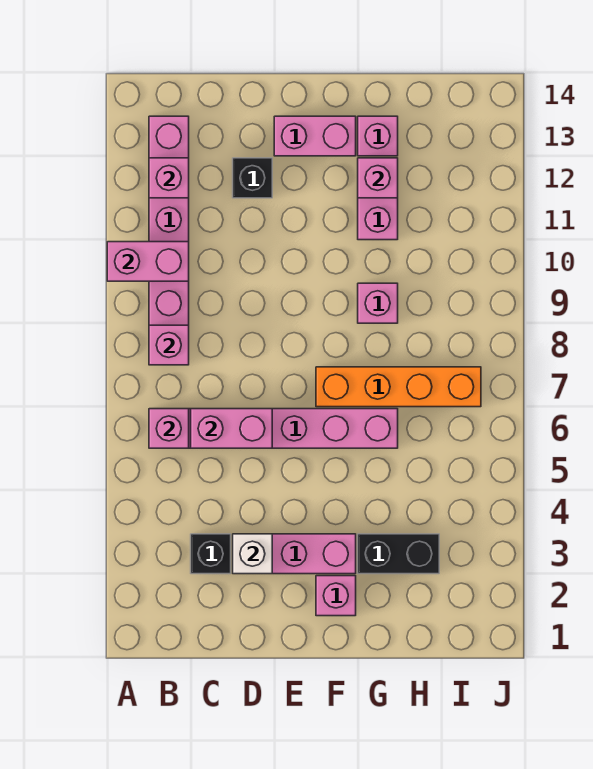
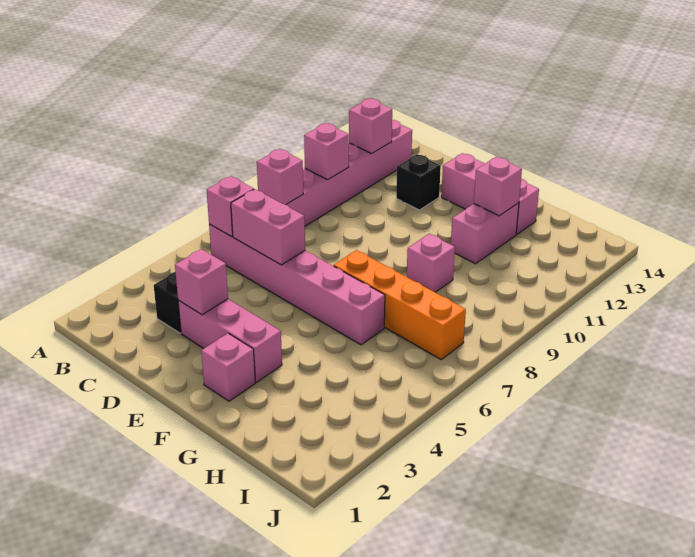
pink brick A10:B10 level 2 -> pink brick B10 level 2
white brick D3 level 2 -> pink brick D3 level 2
black brick G3:H3 level 1 -> none

